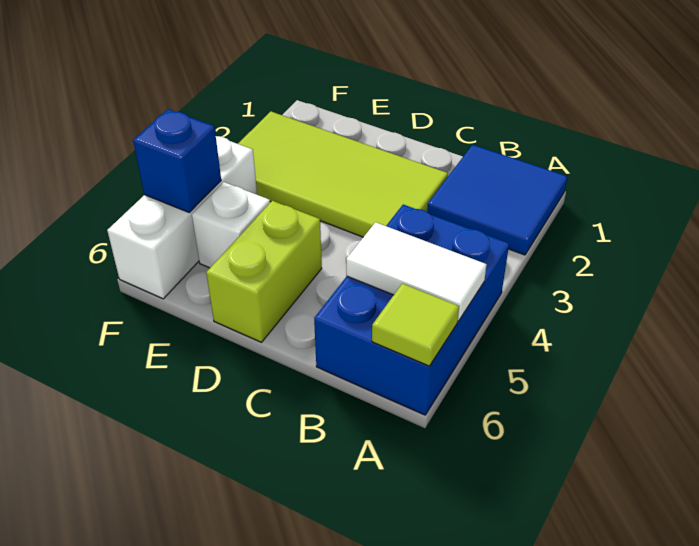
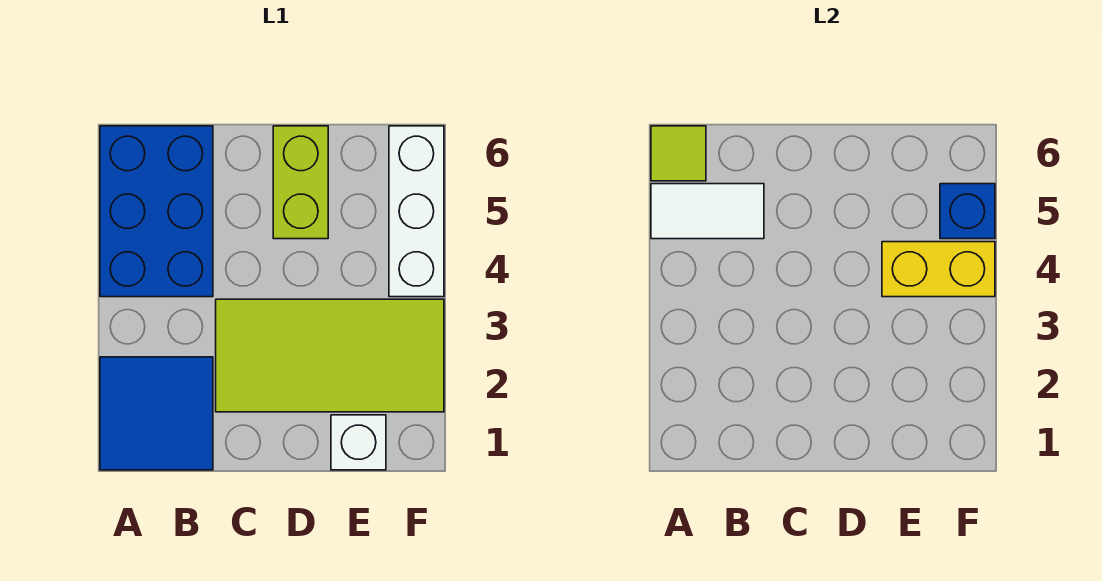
none -> yellow brick E4:F4 level 2
white brick E5 level 1 -> white brick E1 level 1

